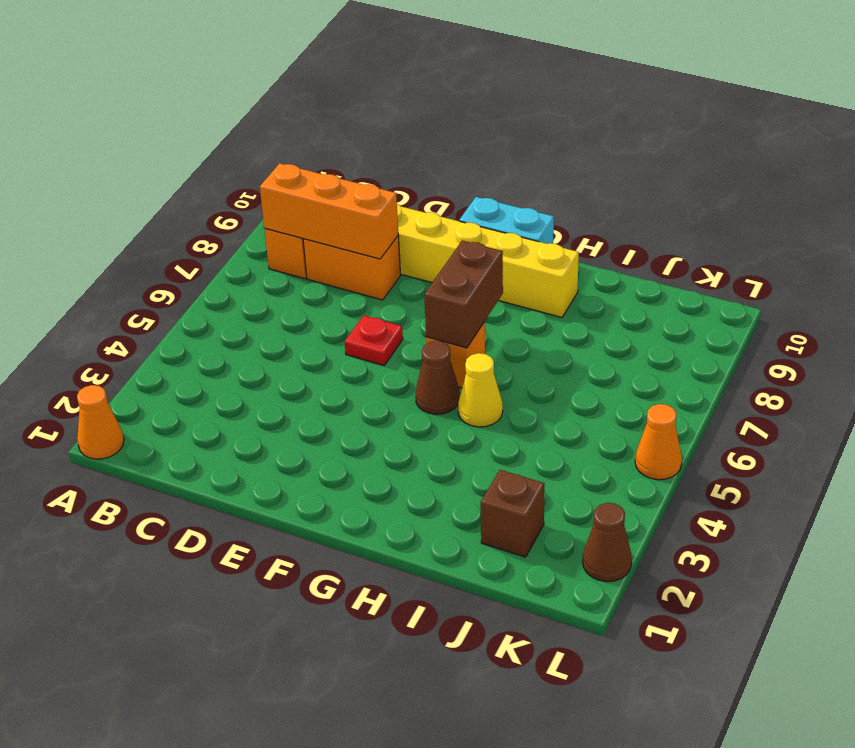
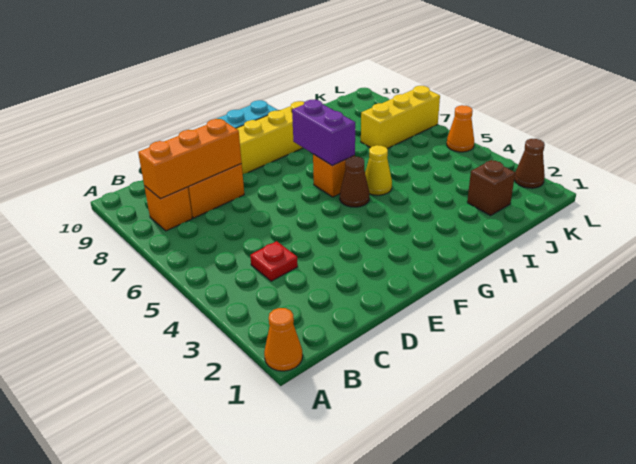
red plate E6 level 1 -> red plate C4 level 1
brown brick G6:G7 level 2 -> purple brick G6:G7 level 2
none -> yellow brick J7:L7 level 1

